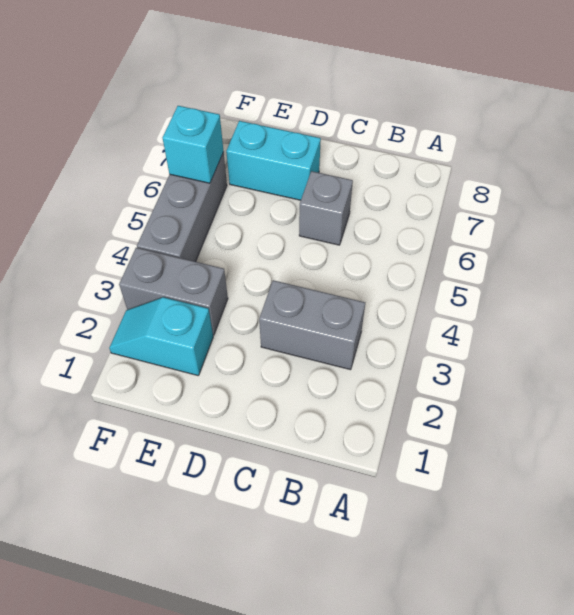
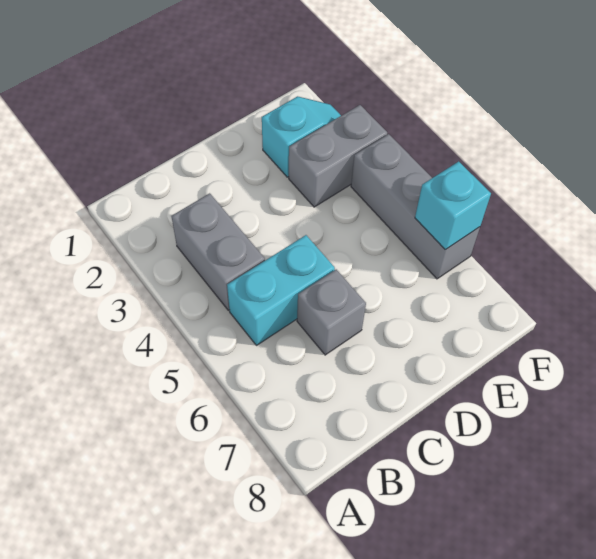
grey brick B3:C3 level 1 -> grey brick B3:B4 level 1
cyan brick D7:E7 level 1 -> cyan brick B5:C5 level 1

